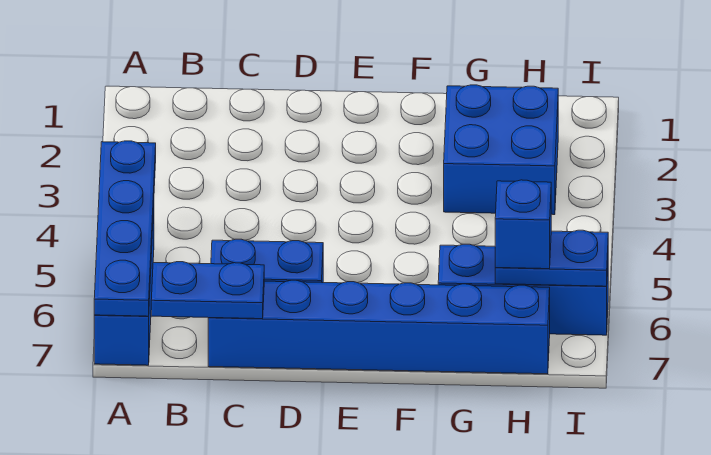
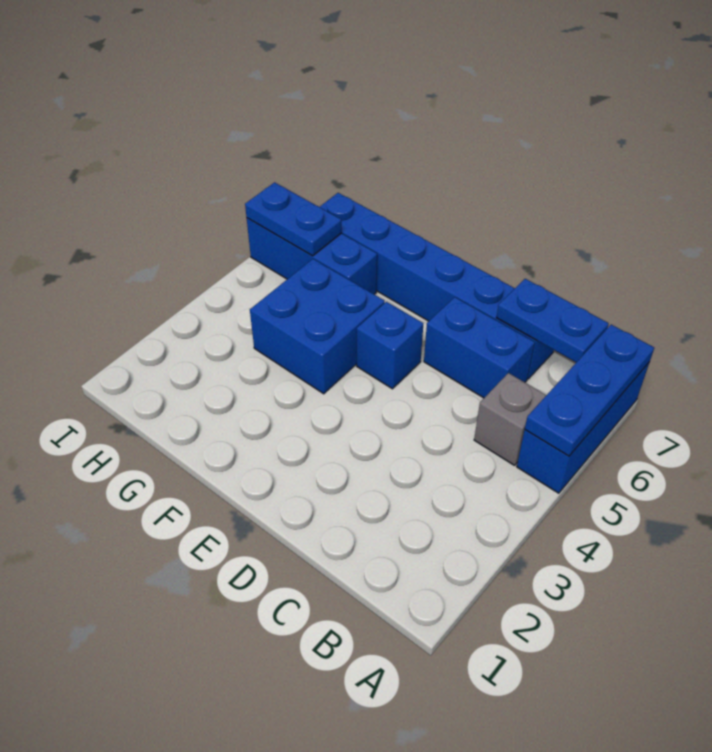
blue plate A4:A7 level 2 -> blue plate A5:A7 level 2
none -> grey brick B5 level 1
blue brick G2:H3 level 1 -> blue brick F4:G5 level 1
blue brick H6 level 3 -> blue brick E5 level 1

